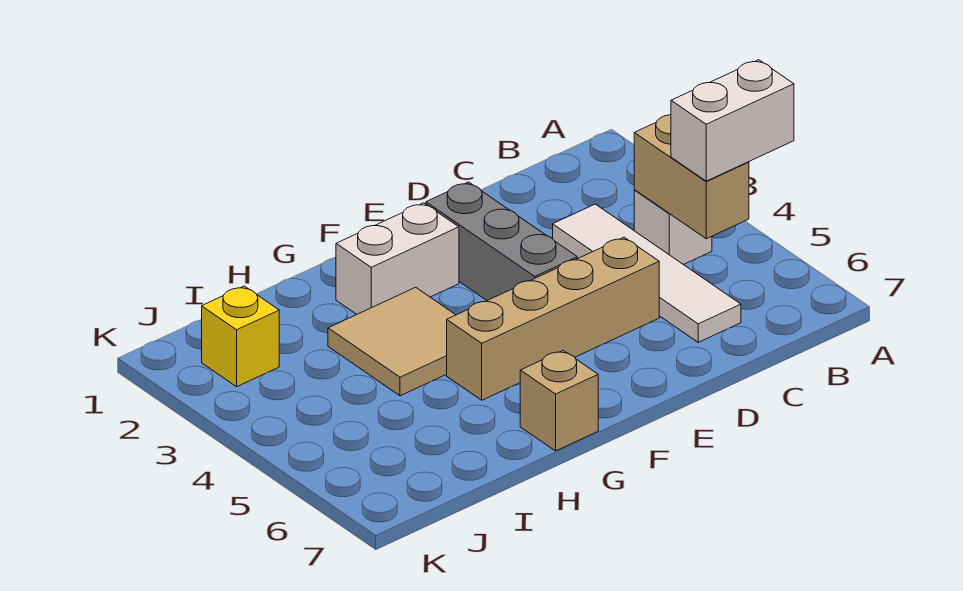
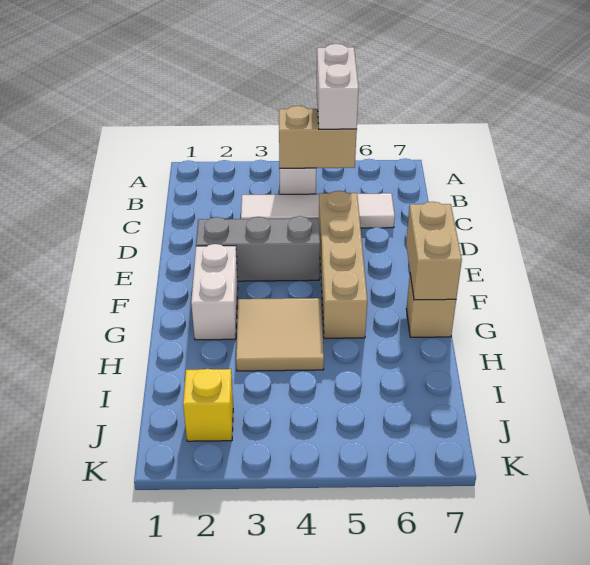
none -> tan brick F7:G7 level 2

